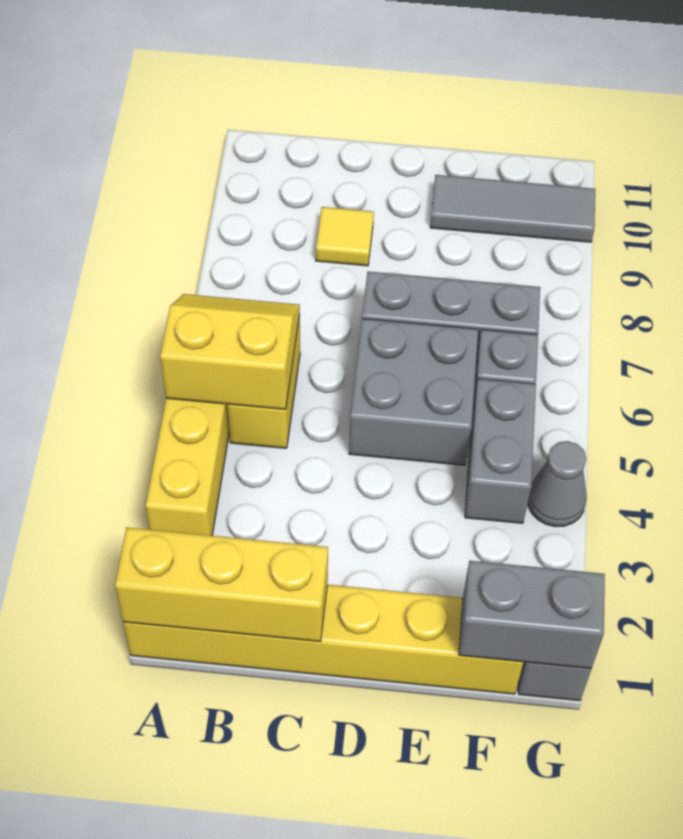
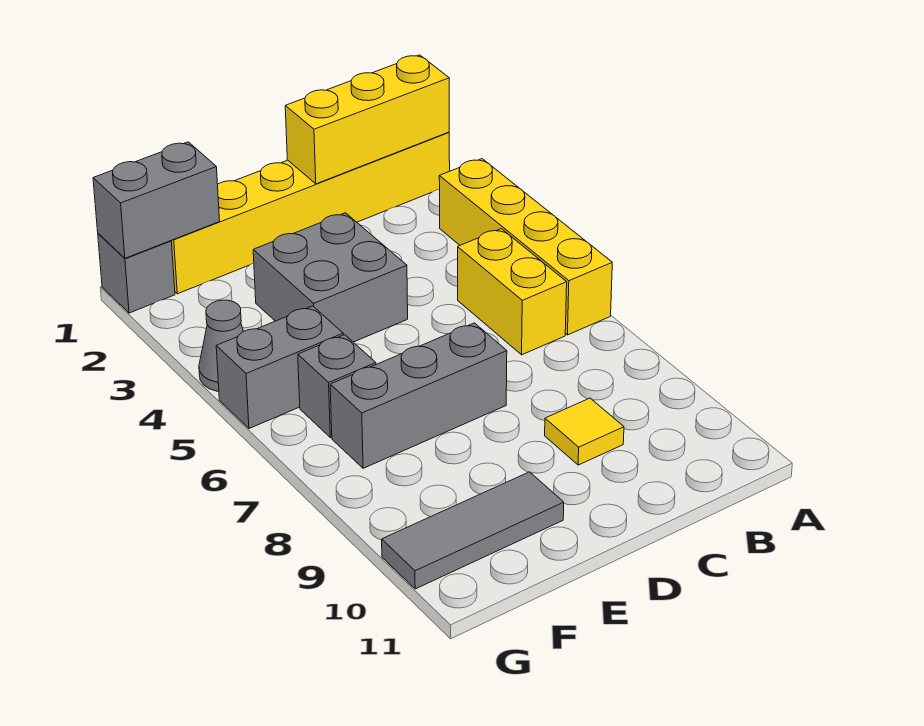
yellow slope A5:B6 level 2 top 5 -> none
grey brick D5:E6 level 1 -> grey brick D3:E4 level 1
grey brick F4:F5 level 1 -> grey brick F5:G5 level 1

